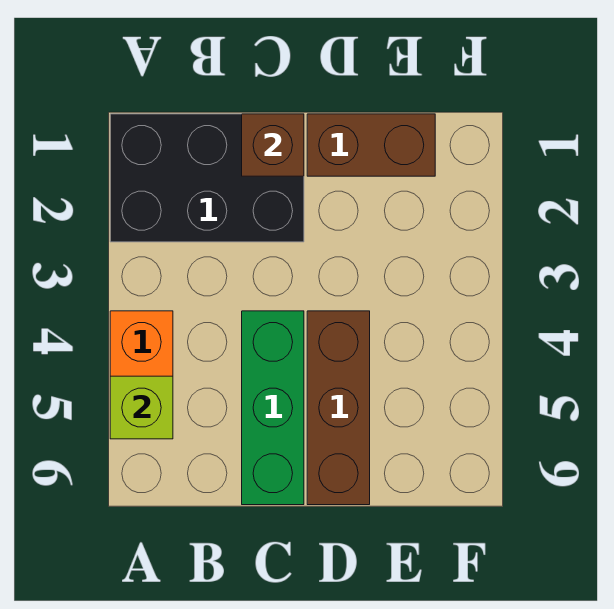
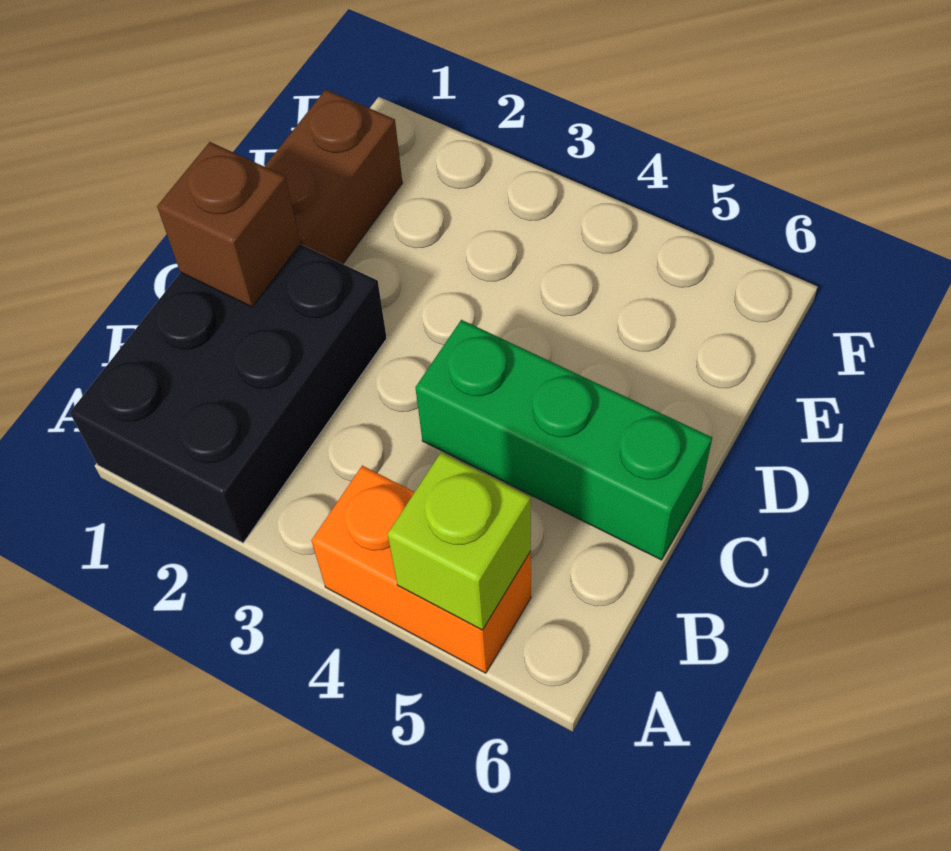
brown brick D4:D6 level 1 -> none

